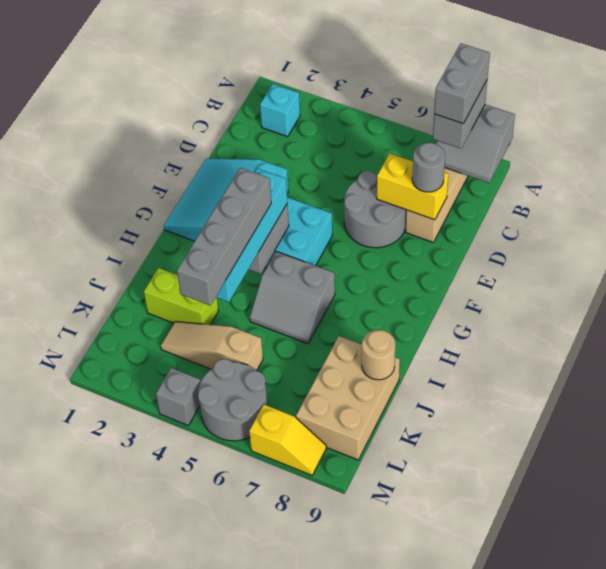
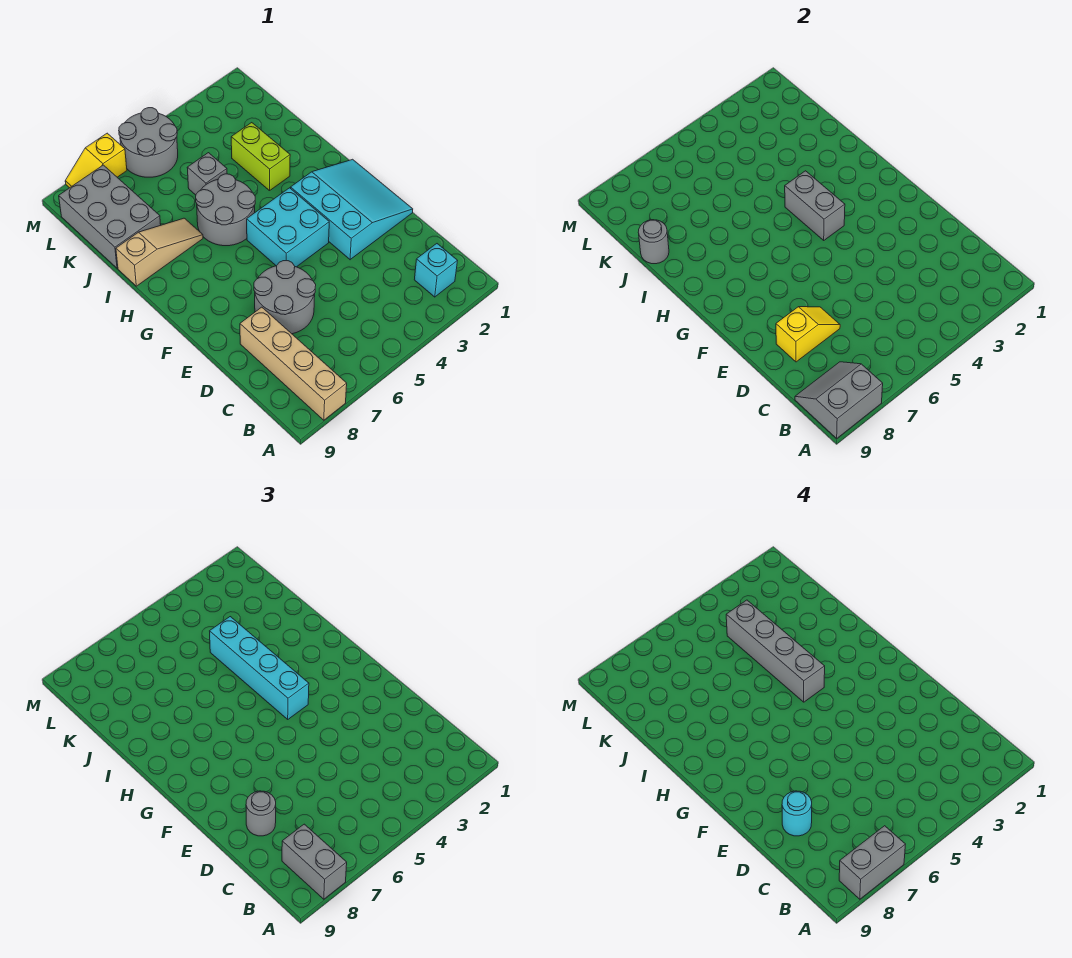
grey brick A8:B8 level 4 -> grey brick A7:A8 level 4
yellow brick D7:D8 level 2 -> yellow slope D7:D8 level 2 top 8
none -> cyan round brick D8 level 4
grey slope H5:I6 level 1 top H -> grey round brick H5:I6 level 1
lime brick J2:J3 level 1 -> lime brick I3:J3 level 1
tan brick J8:L9 level 1 -> grey brick J8:L9 level 1
tan round brick J9 level 2 -> grey round brick J9 level 2
tan slope K3:K5 level 1 top 5 -> tan slope I7:I9 level 1 top 9
grey brick M4 level 1 -> grey brick J5 level 1

